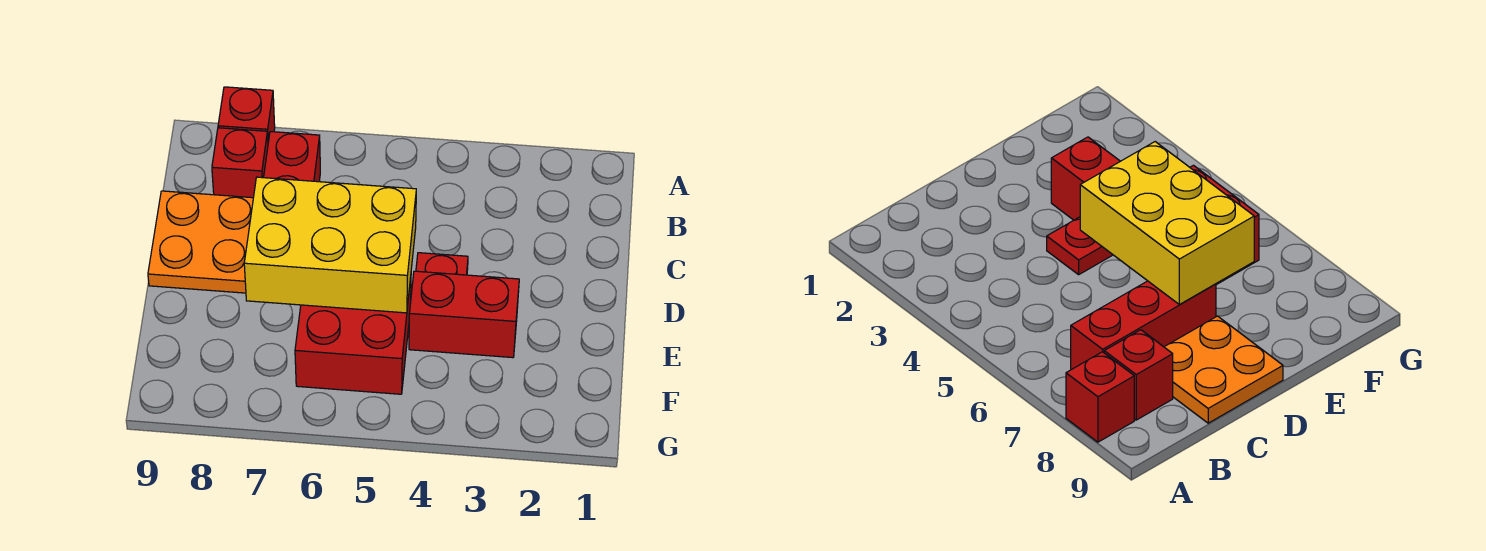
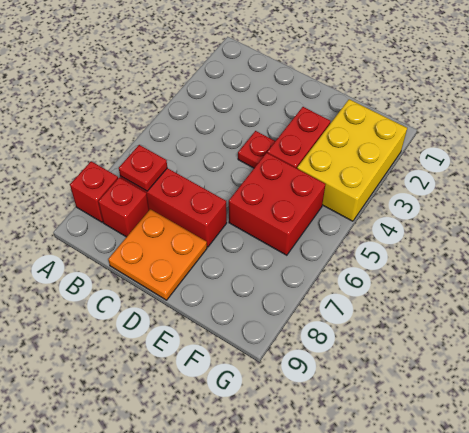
none -> red plate B7 level 2
yellow brick D5:E7 level 2 -> yellow brick F2:G4 level 1

